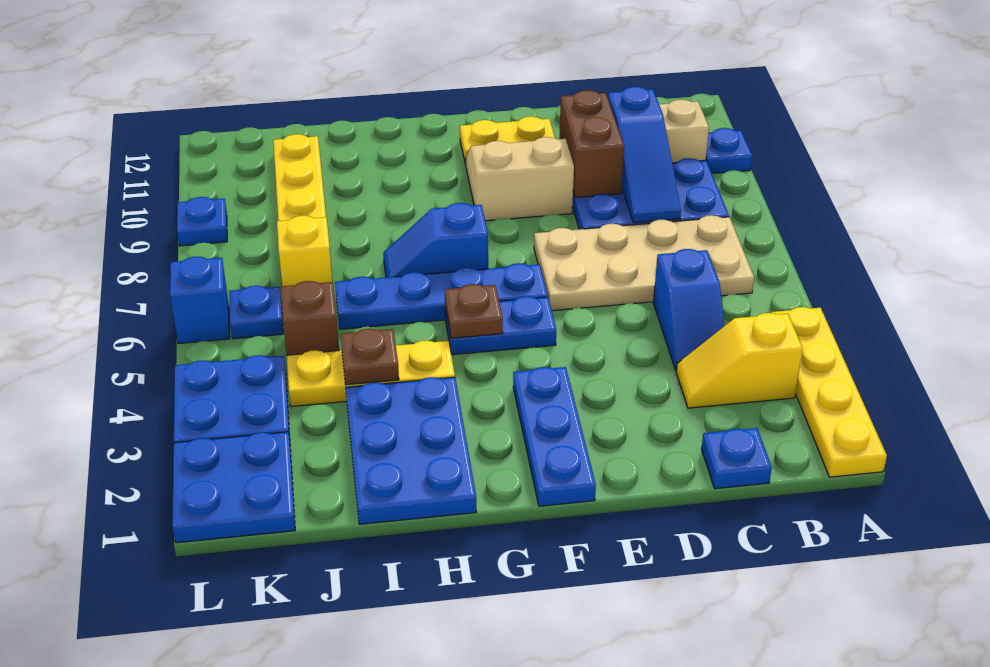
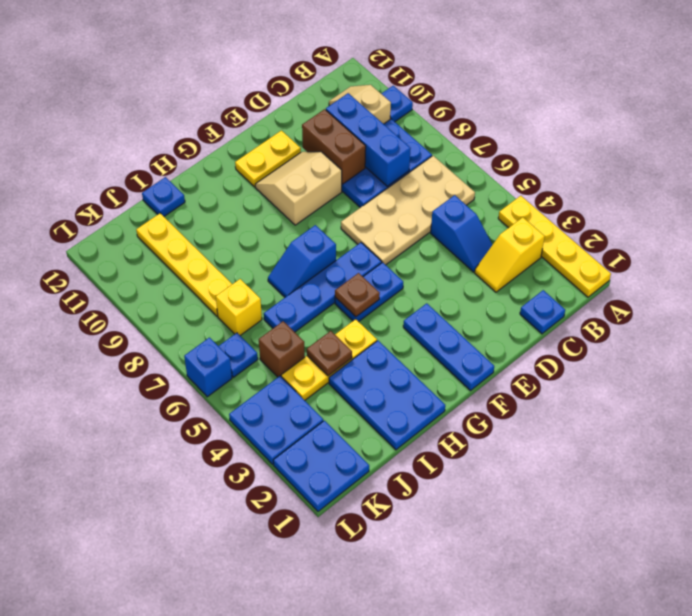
blue slope C8:C10 level 2 top 10 -> blue brick C8:C10 level 2
blue plate L9 level 1 -> blue plate I12 level 1

